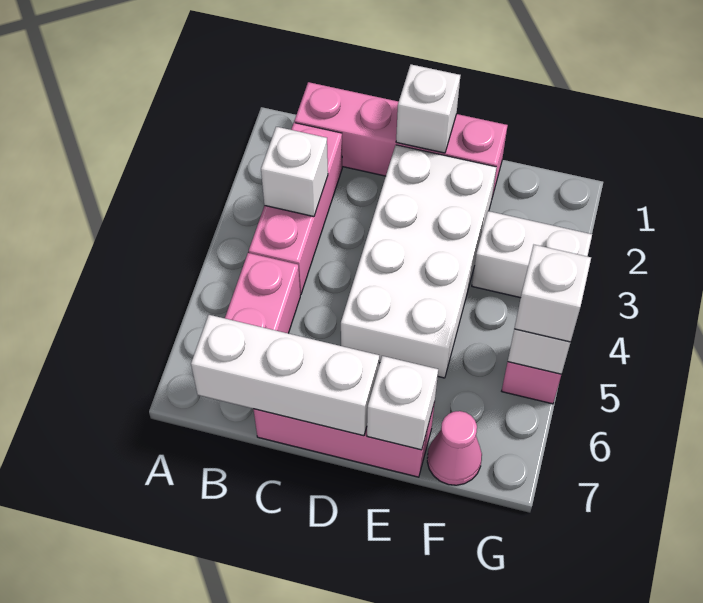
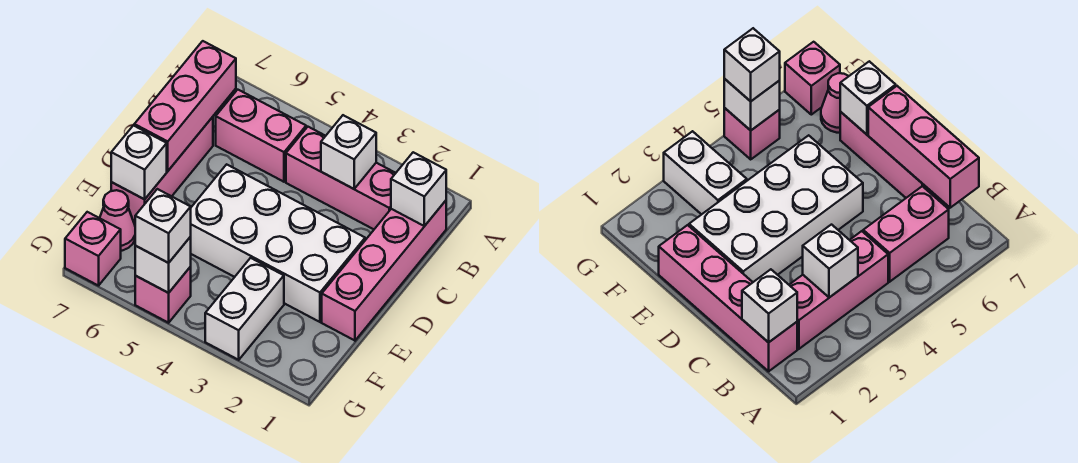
white brick B7:D7 level 2 -> pink brick B7:D7 level 2
white brick D1 level 2 -> white brick B1 level 2
none -> pink brick G7 level 1

